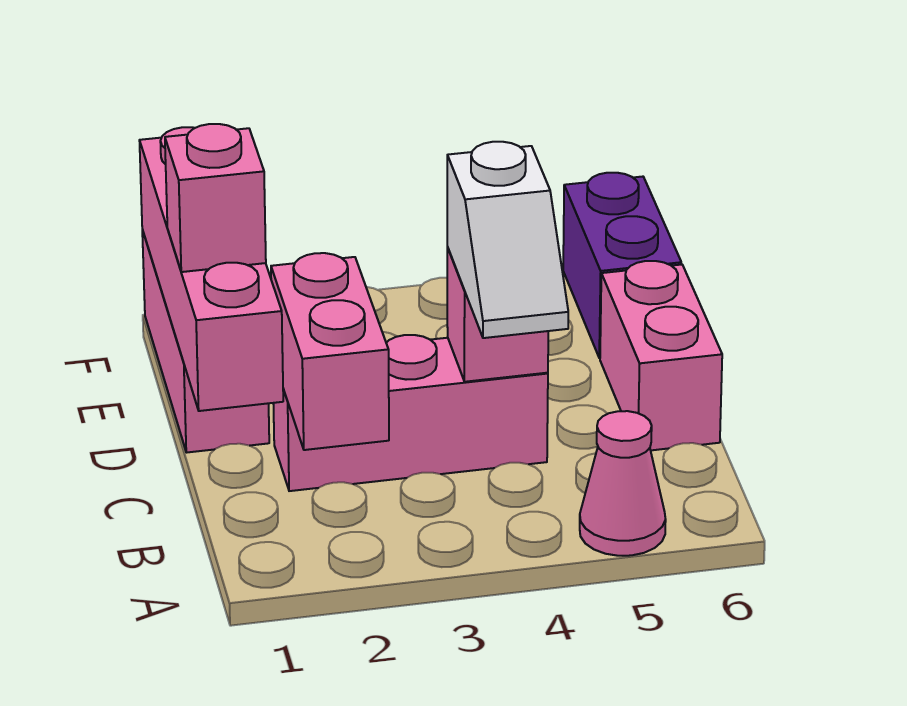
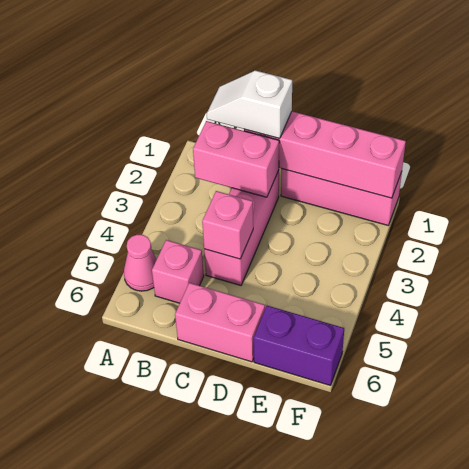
white slope B4:C4 level 3 top C -> white slope B1:C1 level 3 top C
pink brick D1 level 3 -> pink brick B5 level 1

